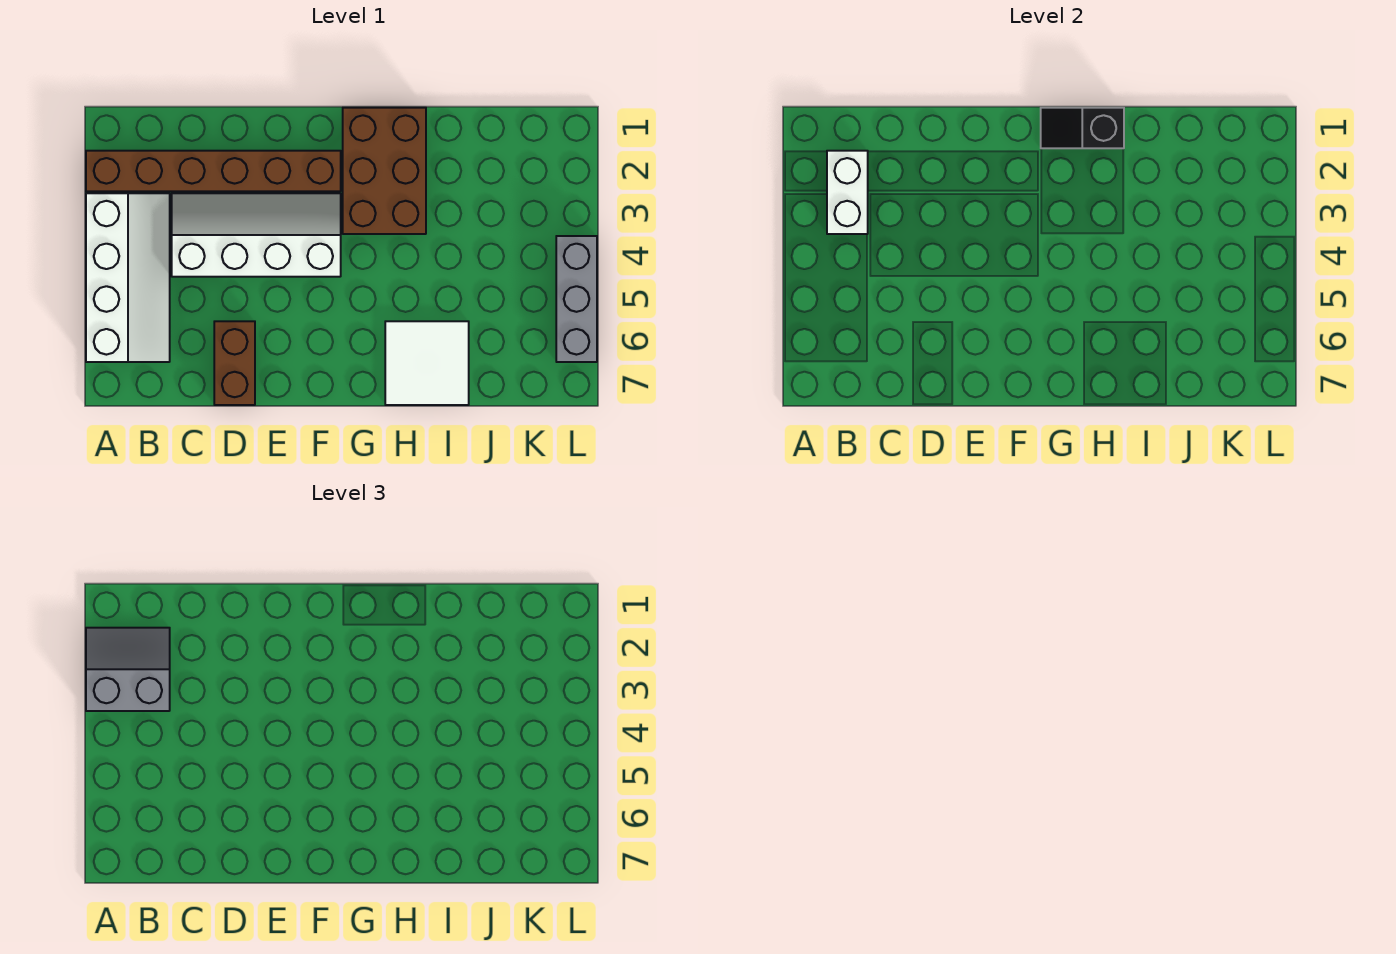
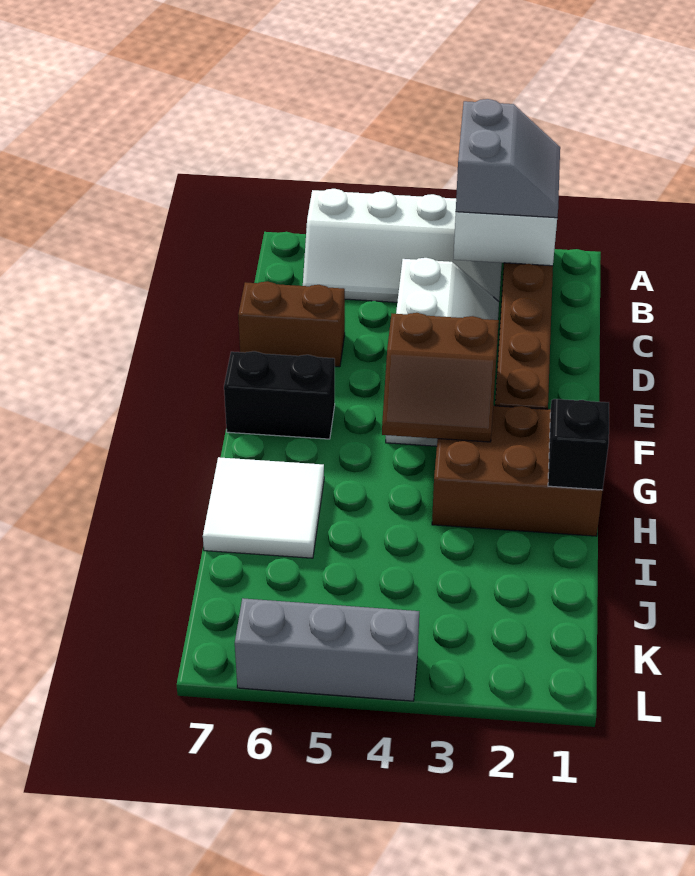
none -> brown slope F3:G4 level 2 top F
none -> black brick F6:F7 level 1

